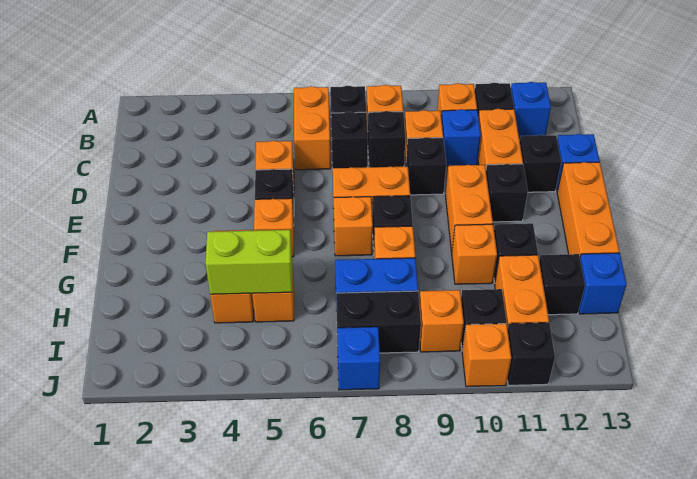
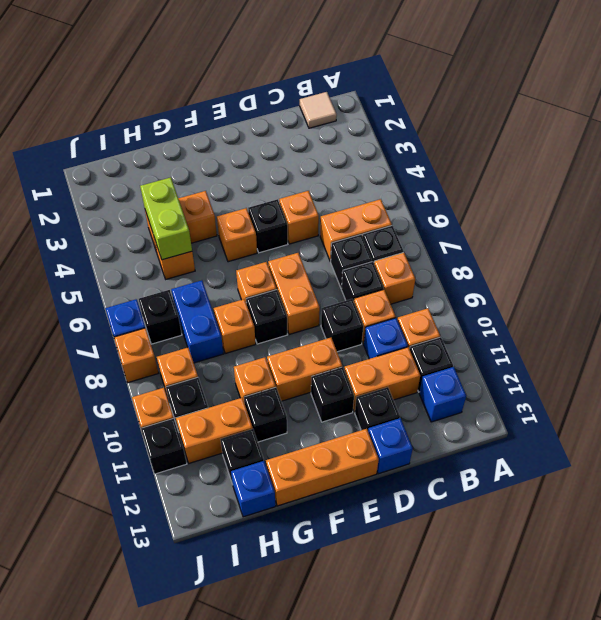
none -> tan tile B1 level 1
black brick I7:I8 level 1 -> black brick I7 level 1
none -> orange brick J8 level 1

